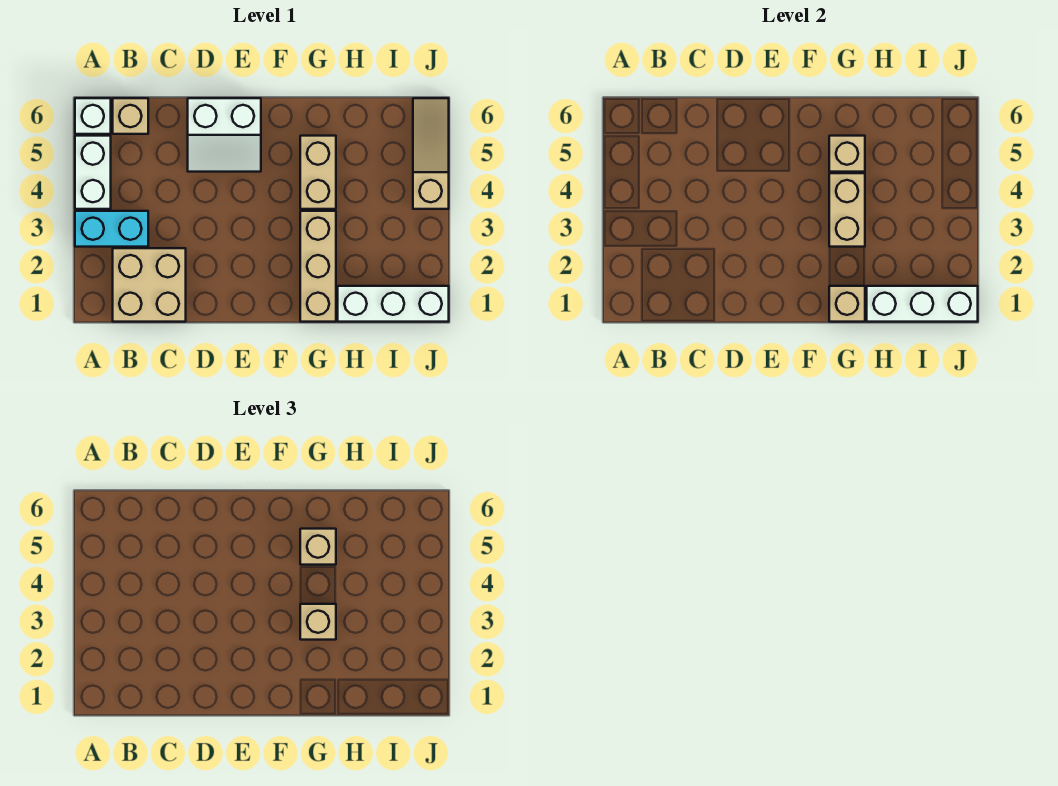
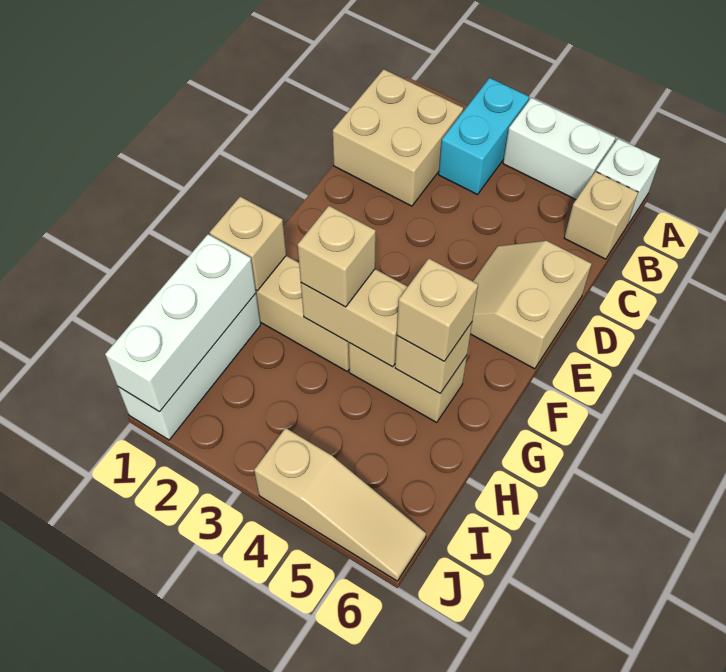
white slope D5:E6 level 1 top 6 -> tan slope D5:E6 level 1 top 6

